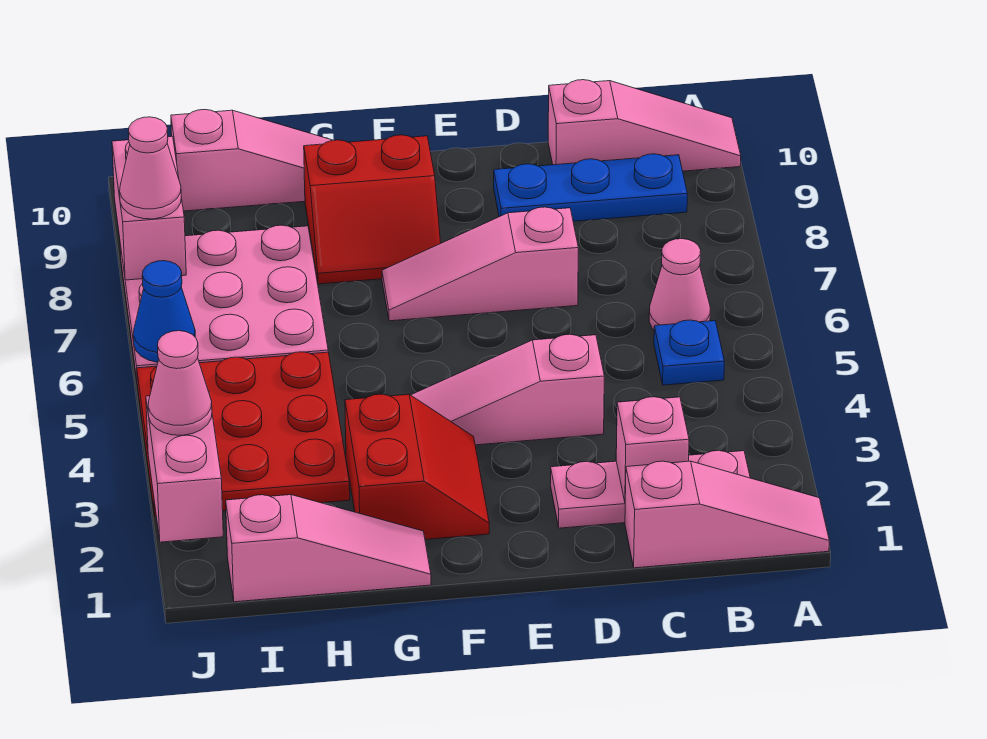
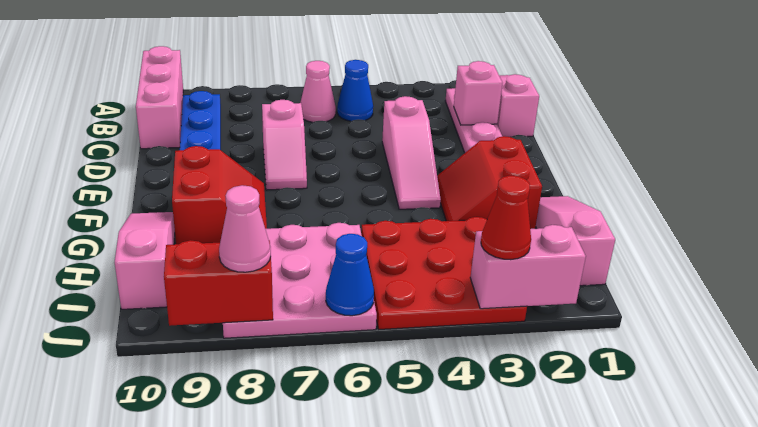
pink slope A10:C10 level 1 top C -> pink brick A10:C10 level 1
blue plate B5 level 1 -> blue cone B5 level 1
pink slope D7:F7 level 1 top D -> pink slope D7:E7 level 1 top D
red slope F2:G3 level 1 top G -> red slope F2:G3 level 1 top 2
pink cone J3 level 3 -> red cone J3 level 3
pink brick J8:J9 level 2 -> red brick J8:J9 level 2

